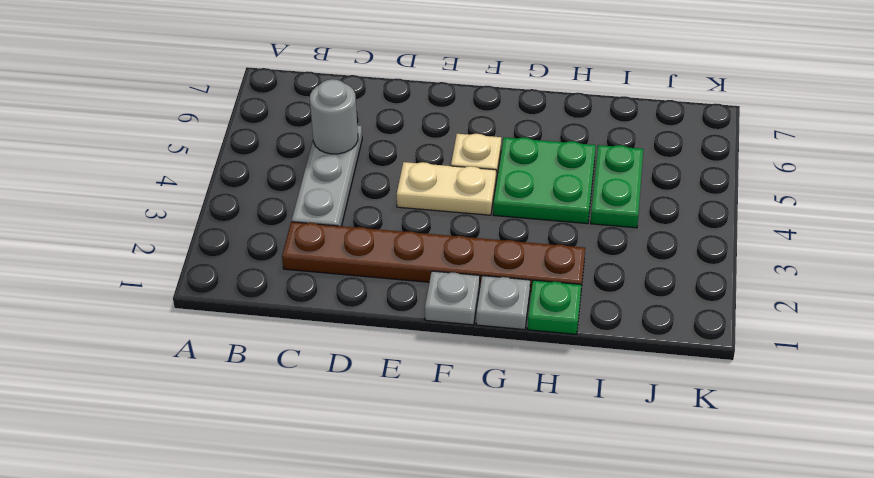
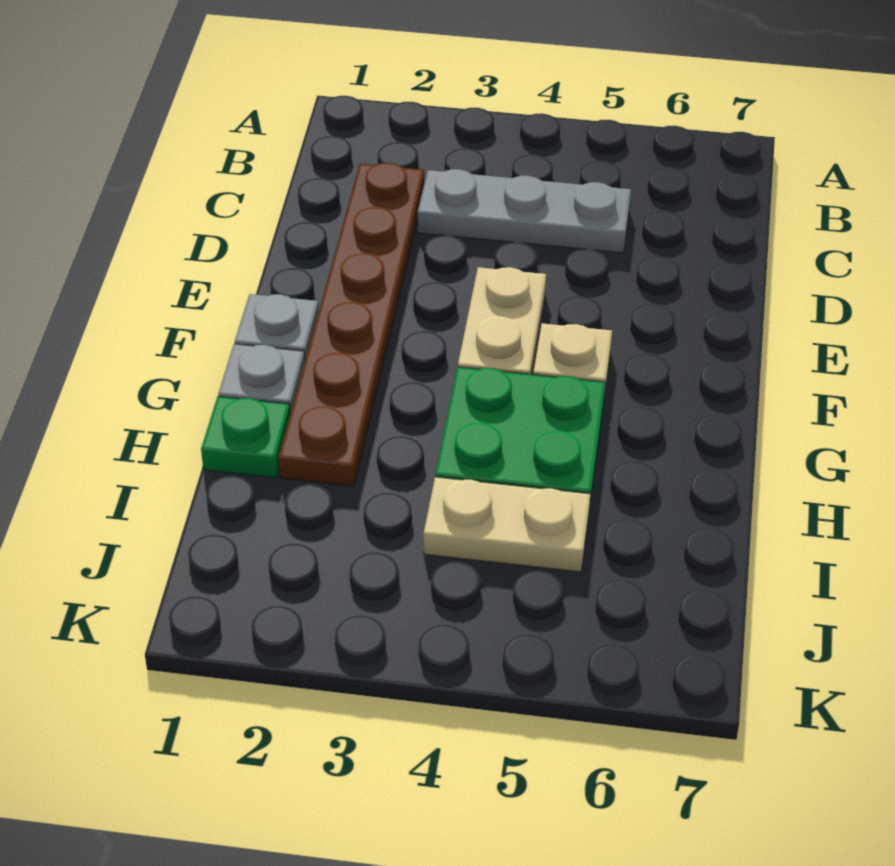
grey round brick C5 level 2 -> none
green plate I4:I5 level 1 -> tan plate I4:I5 level 1

